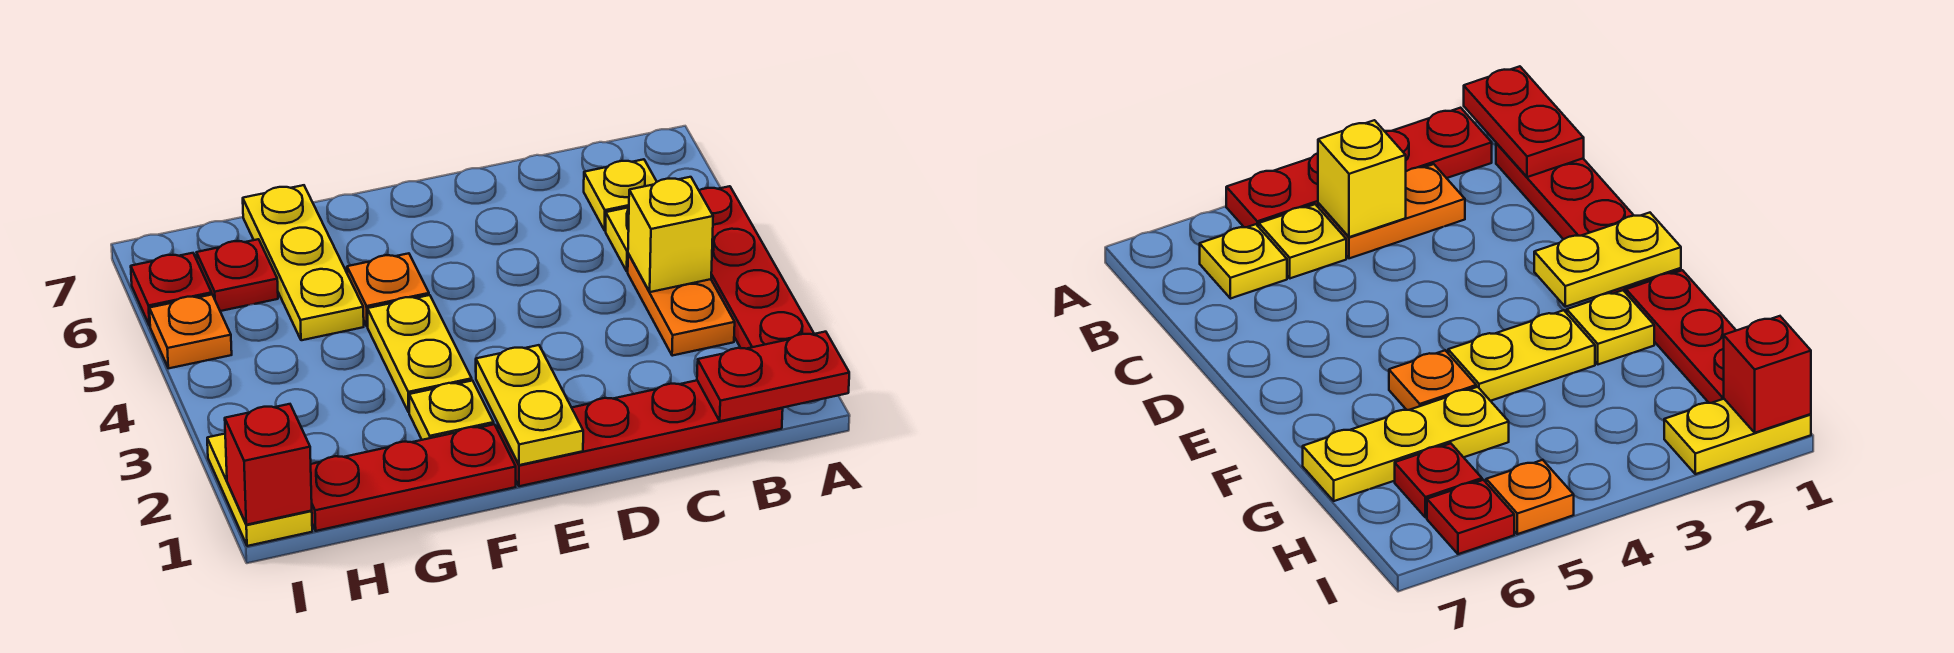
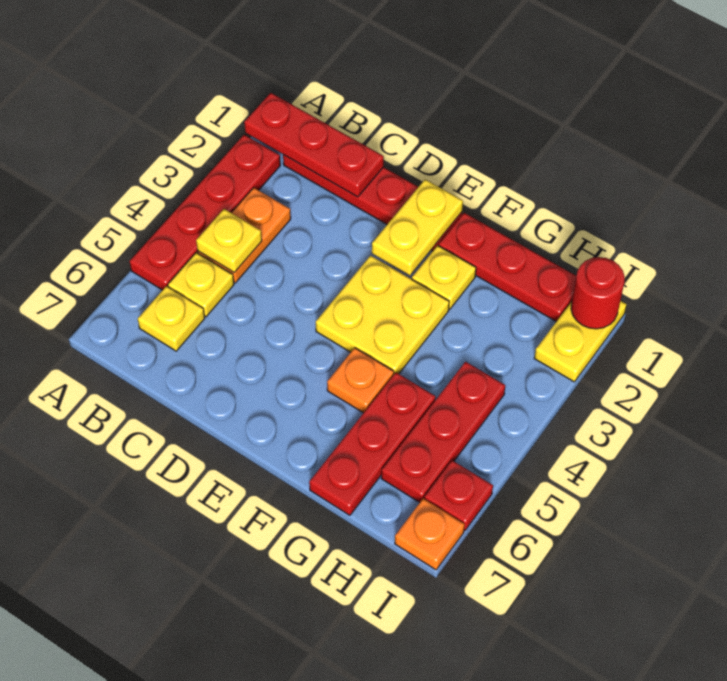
red plate A1:B1 level 2 -> red plate A1:C1 level 2
yellow brick B4 level 2 -> yellow plate B4 level 2
yellow plate F3:F4 level 1 -> yellow plate E3:F4 level 1
yellow plate G5:G7 level 1 -> red plate G5:G7 level 1
red plate H6 level 1 -> red plate H4:H6 level 1
red brick I1 level 2 -> red round brick I1 level 2
orange plate I5 level 1 -> orange plate I7 level 1

